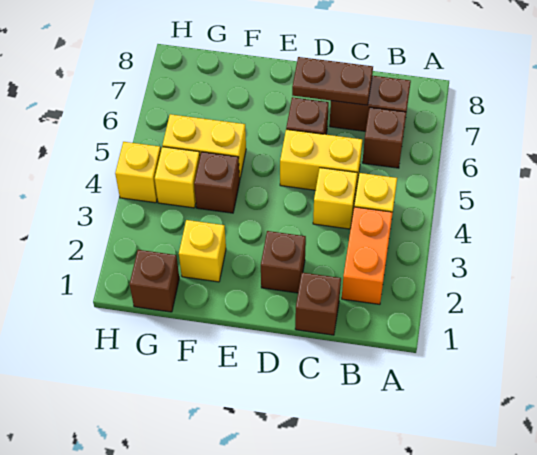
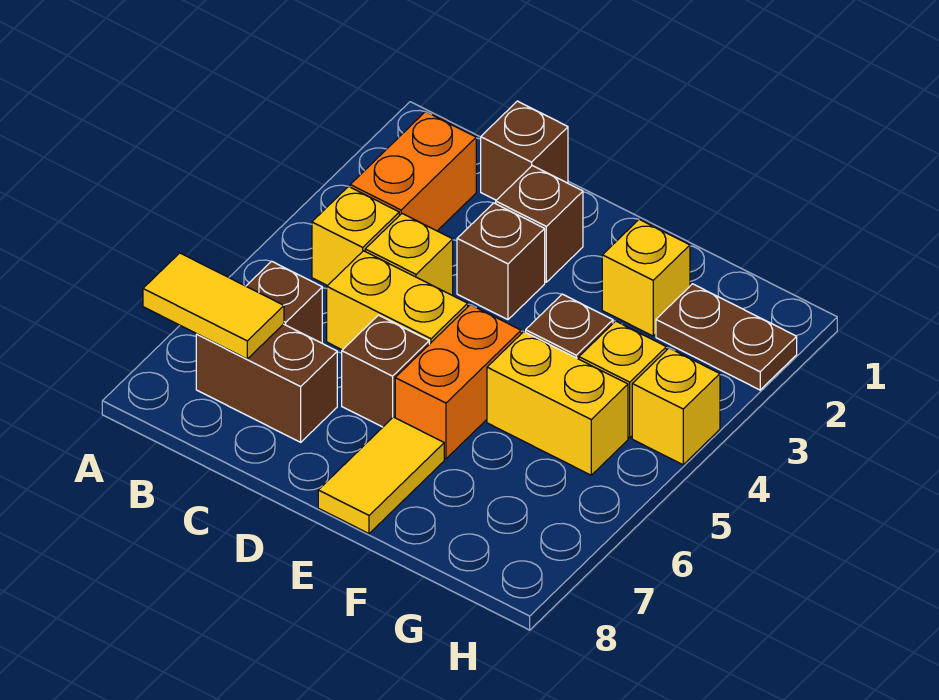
none -> yellow tile A7:B7 level 2
brown plate C7:D7 level 2 -> brown plate G2:H2 level 1
none -> orange brick E5:E6 level 1
none -> yellow tile E7:E8 level 1
brown brick G1 level 1 -> brown brick D3 level 1

